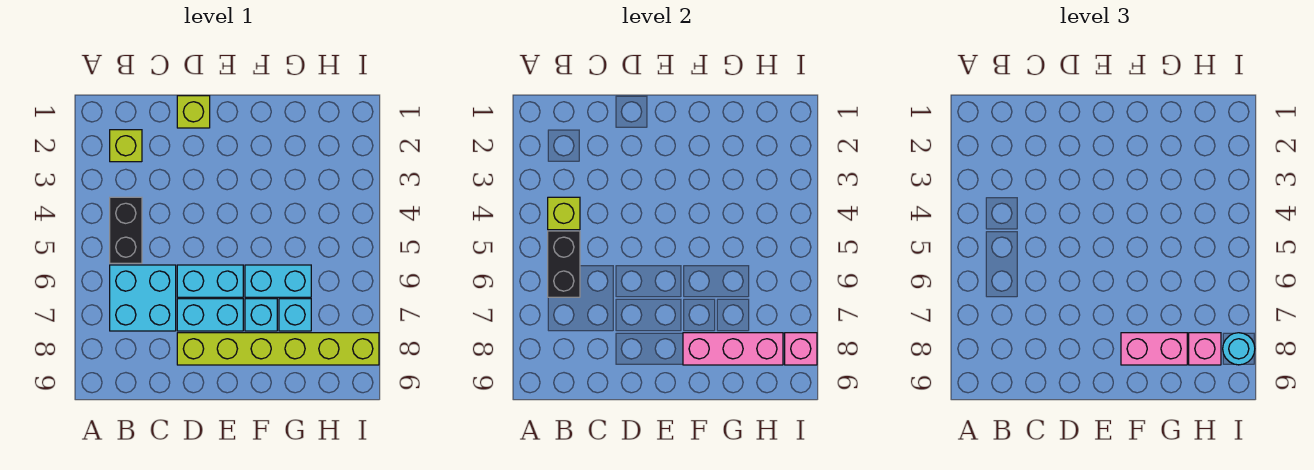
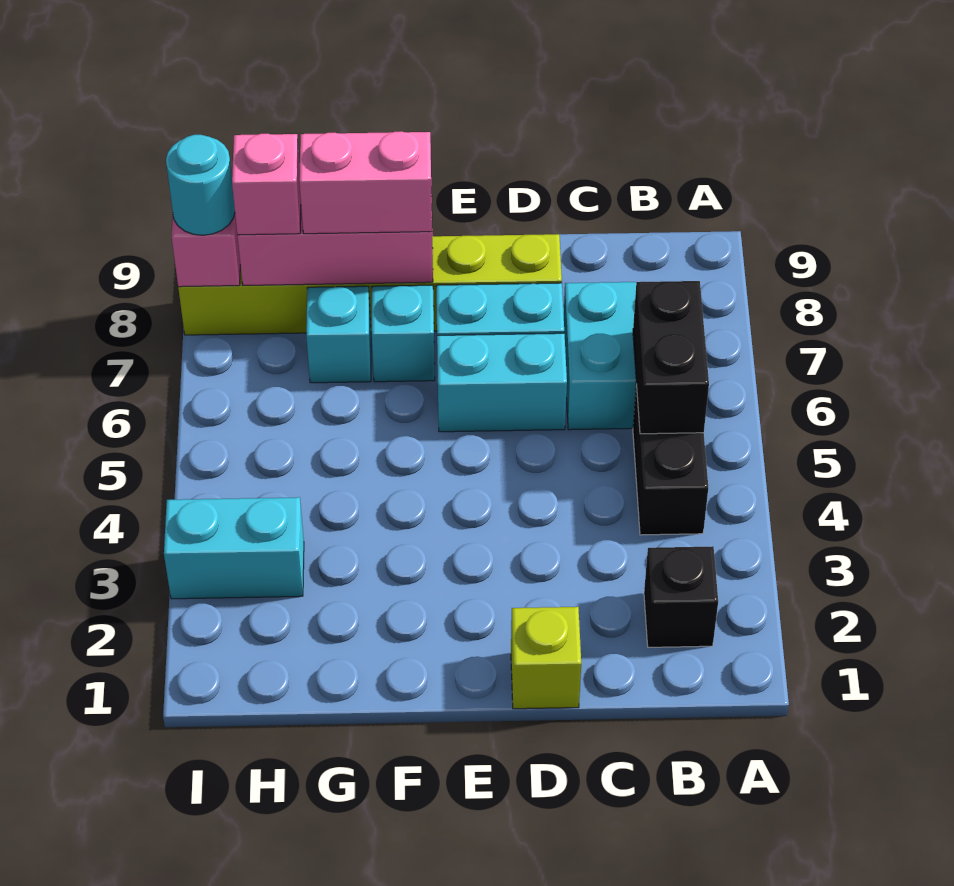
lime brick B2 level 1 -> black brick B2 level 1
lime brick B4 level 2 -> none
cyan brick F6:G6 level 1 -> cyan brick H3:I3 level 1

